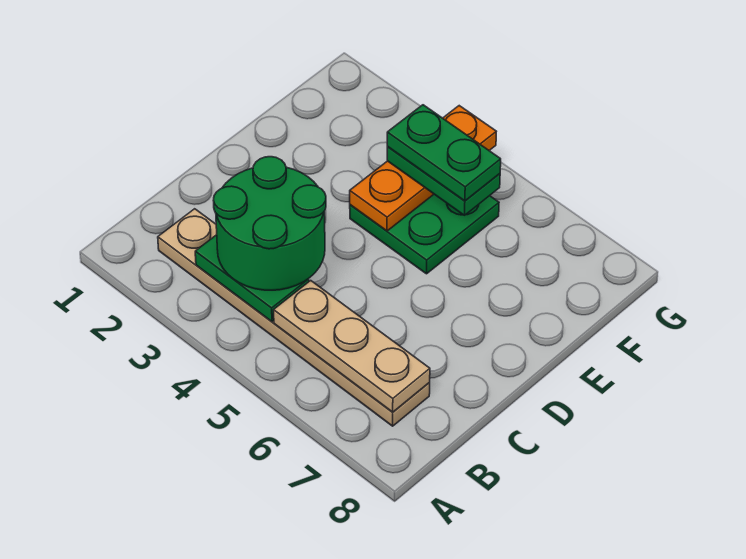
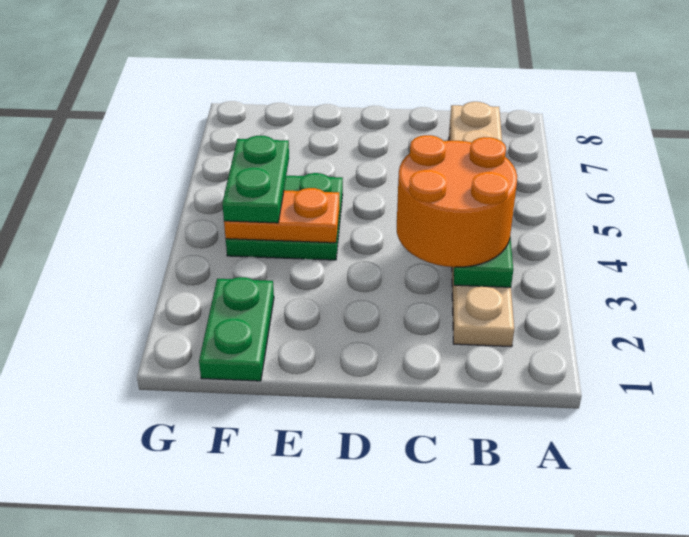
green round brick B3:C4 level 3 -> orange round brick B3:C4 level 3
orange plate E4:G4 level 2 -> orange plate E4:F4 level 2
green plate F4:F5 level 4 -> green plate F1:F2 level 1

